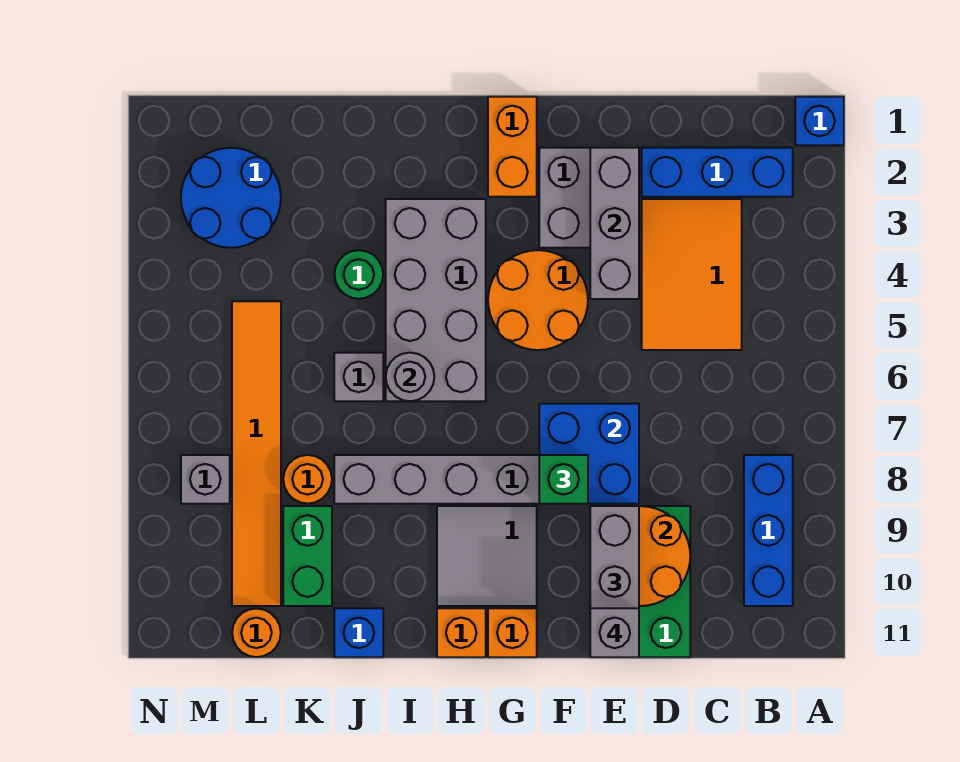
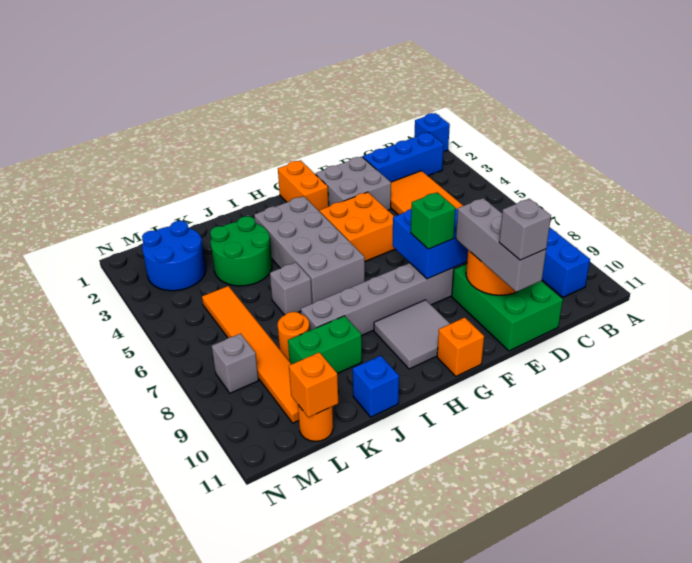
grey brick E2:E4 level 2 -> none
orange round brick F4:G5 level 1 -> orange brick F4:G5 level 1
orange brick H11 level 1 -> orange brick L11 level 2
grey round brick I6 level 2 -> none
green round brick J4 level 1 -> green round brick J3:K4 level 1
green brick K9:K10 level 1 -> green brick J9:K9 level 1

